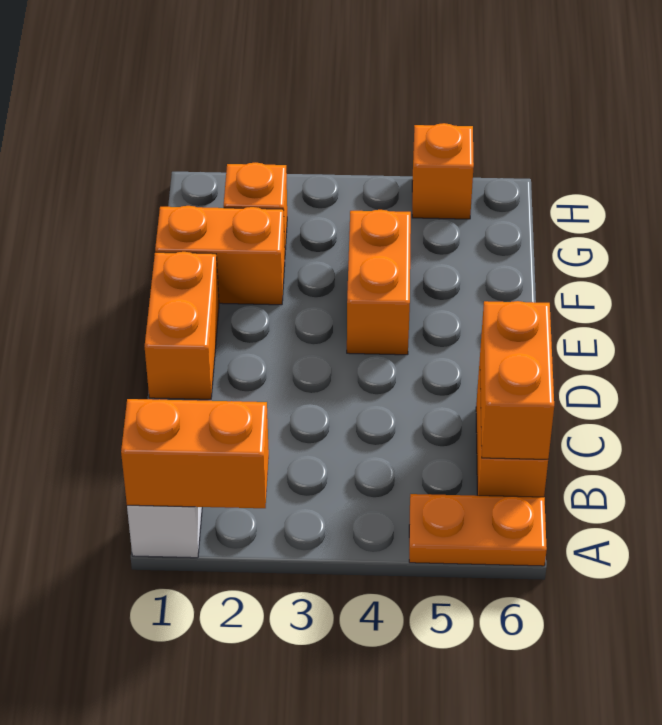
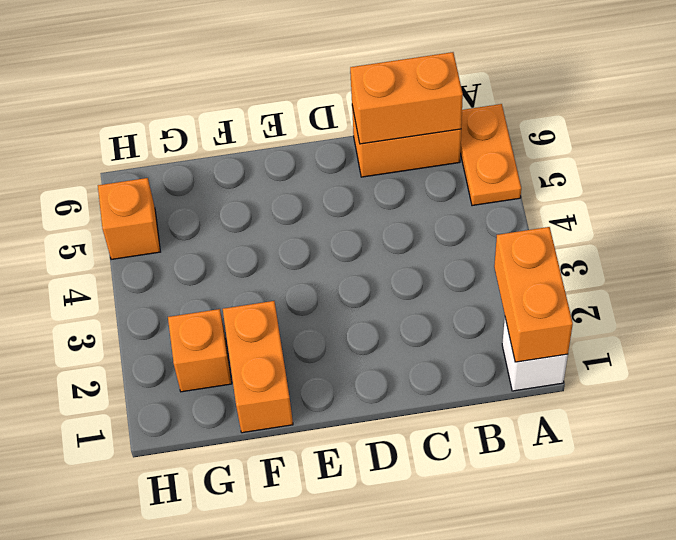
orange brick D1:E1 level 1 -> none
orange brick E4:F4 level 1 -> none

